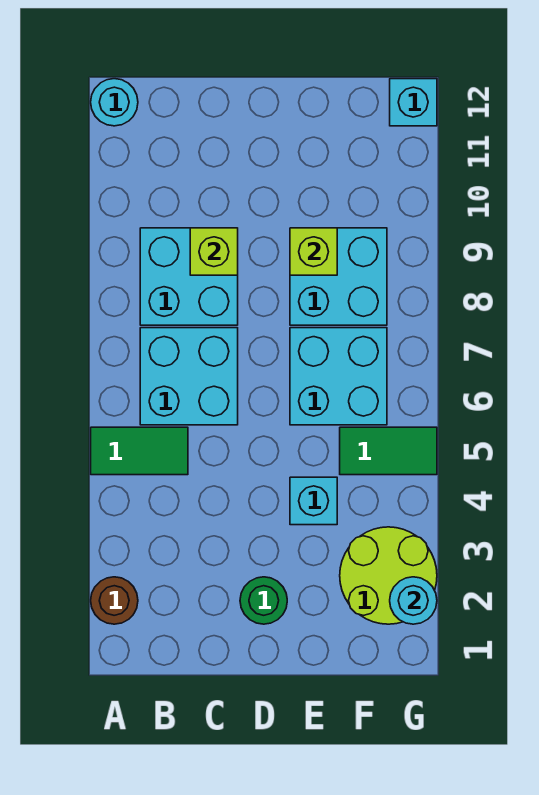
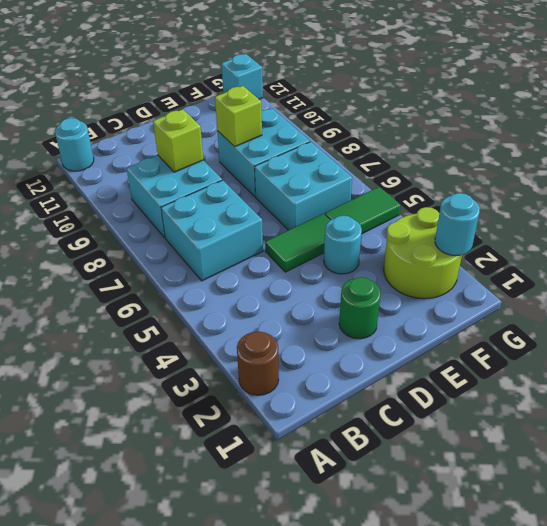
green tile A5:B5 level 1 -> green tile D5:E5 level 1
cyan brick E4 level 1 -> cyan round brick E4 level 1

